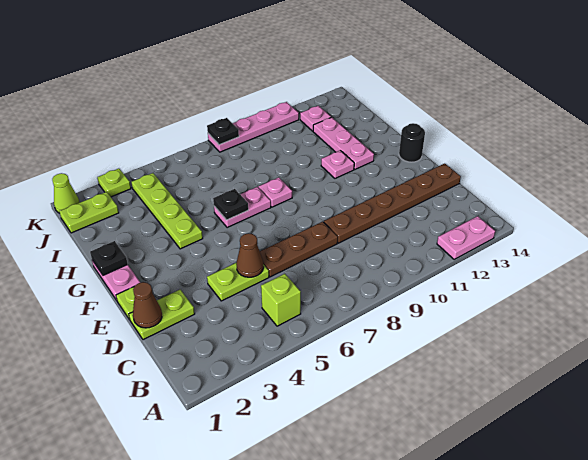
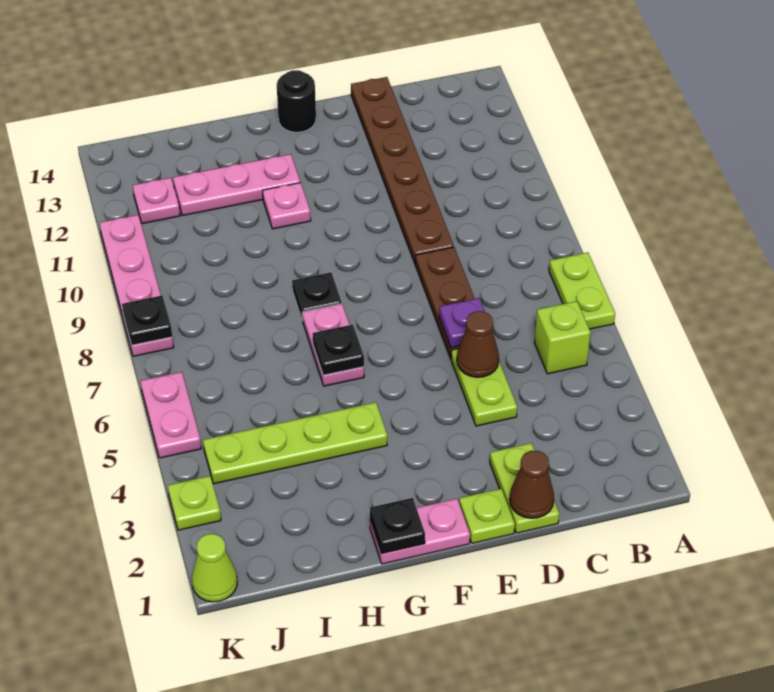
pink plate A12:A13 level 1 -> pink plate K5:K6 level 1
none -> purple plate D6 level 2
pink plate G8 level 1 -> black plate G8 level 1
lime plate J1:J2 level 1 -> lime plate A6:A7 level 1

